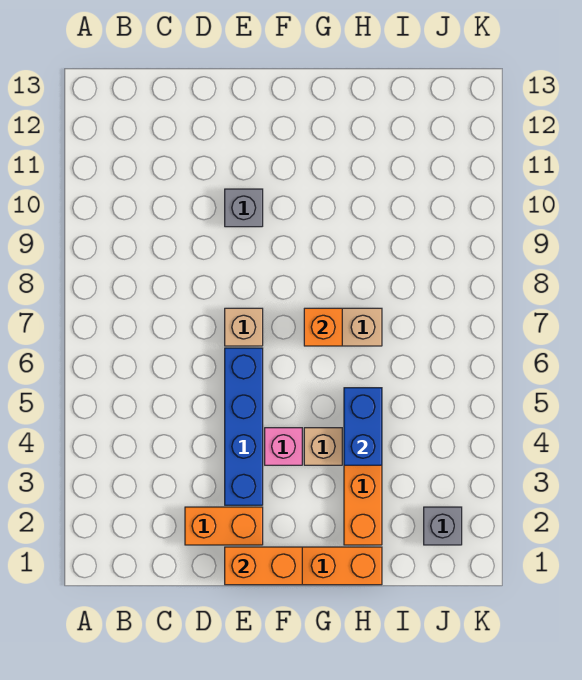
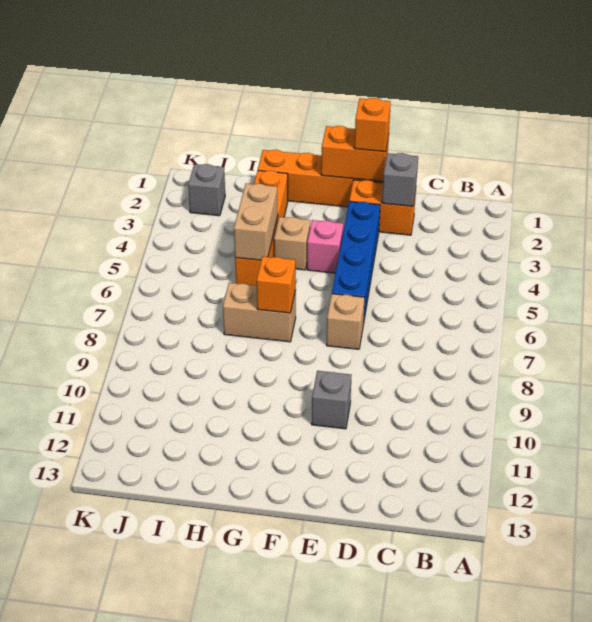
none -> grey brick D2 level 2
none -> orange brick E1 level 3
blue brick H4:H5 level 2 -> tan brick H4:H5 level 2

